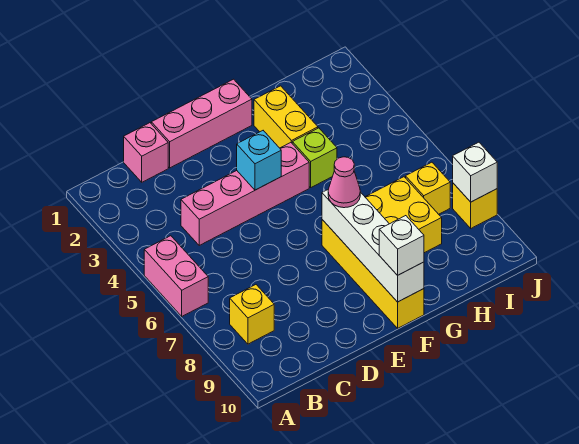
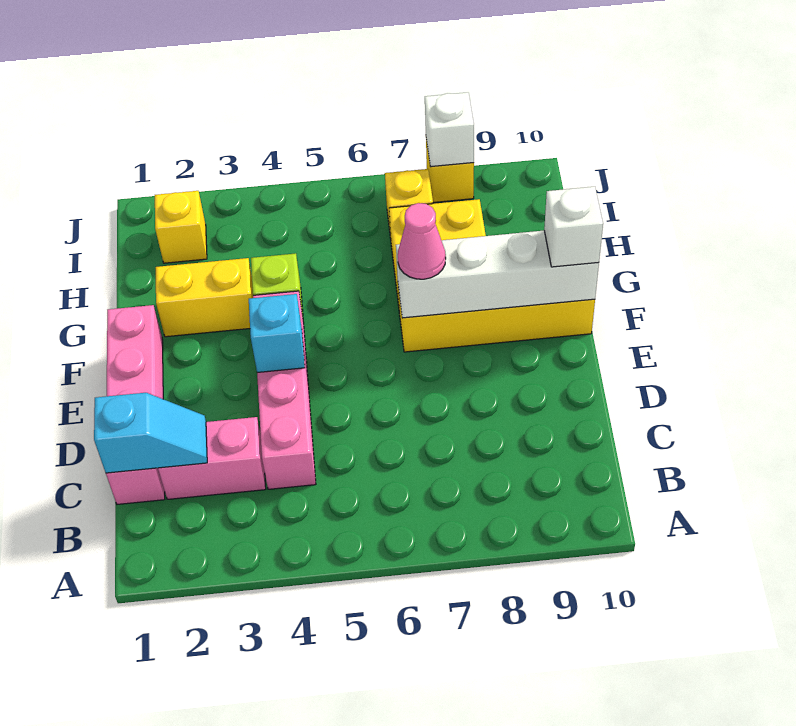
pink brick A5:A6 level 1 -> pink brick C2:C3 level 1
yellow brick B8 level 1 -> yellow brick I2 level 1
none -> cyan slope C1:C2 level 2 top 1

